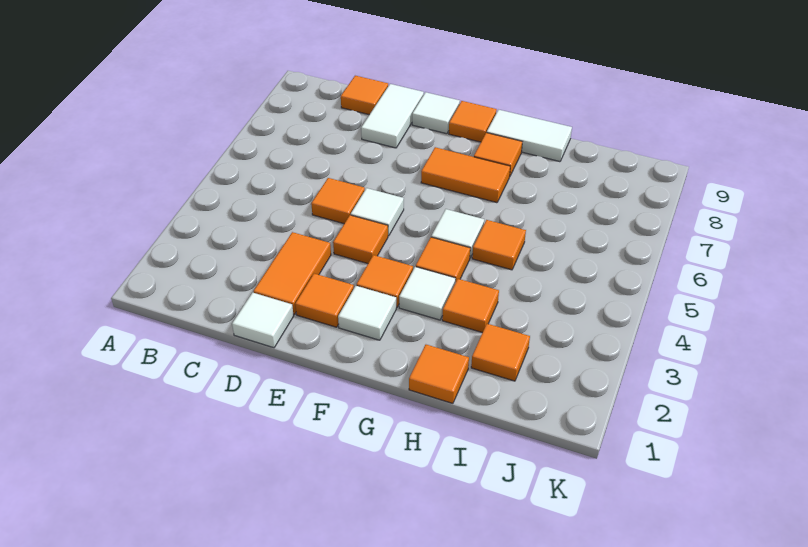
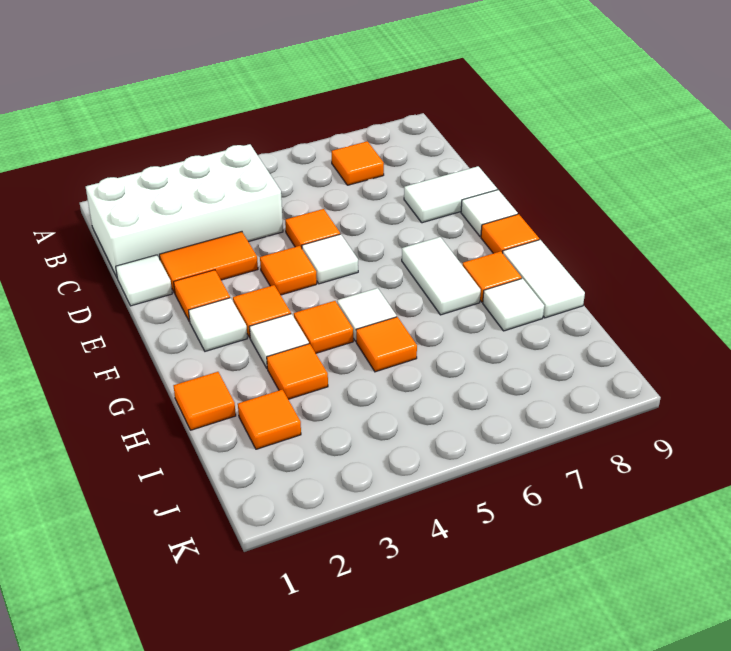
none -> white brick B1:C4 level 1
orange tile C9 level 1 -> orange tile B7 level 1
orange tile F7:G7 level 1 -> white tile F7:G7 level 1
none -> white tile H8 level 1

